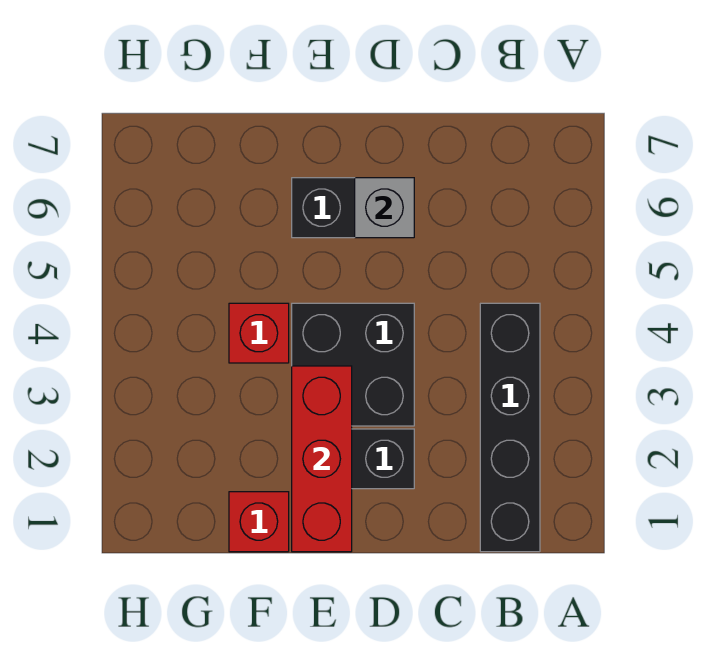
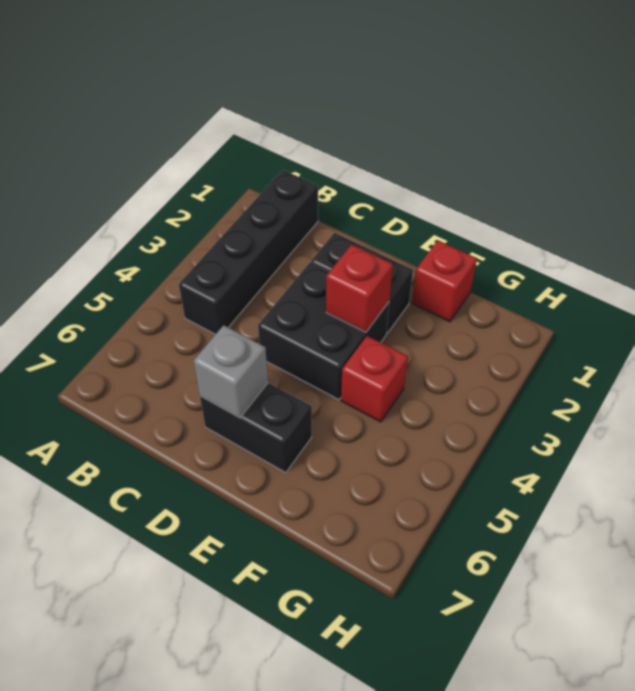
red brick E1:E3 level 2 -> red brick E3 level 2

